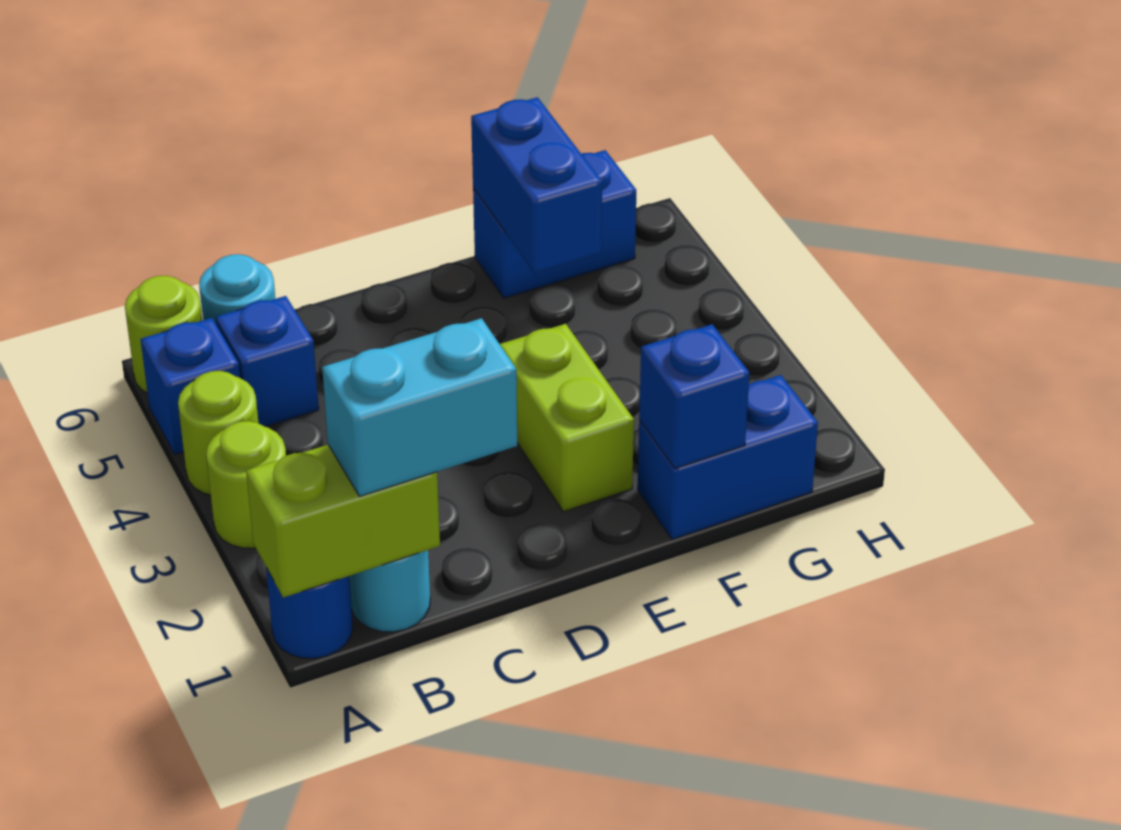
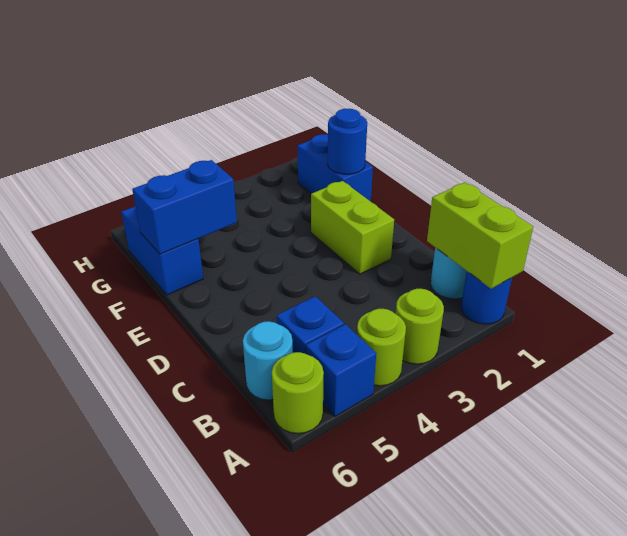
cyan brick B1:C1 level 3 -> none
lime brick E2:E3 level 1 -> lime brick D2:E2 level 1
blue brick F1 level 2 -> blue round brick F1 level 2

